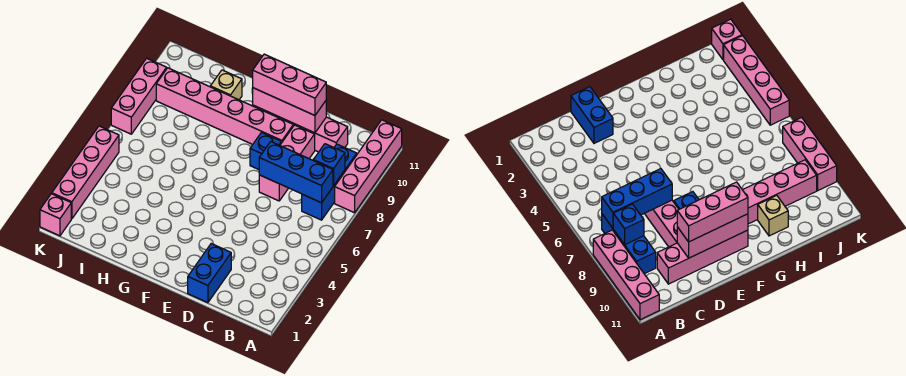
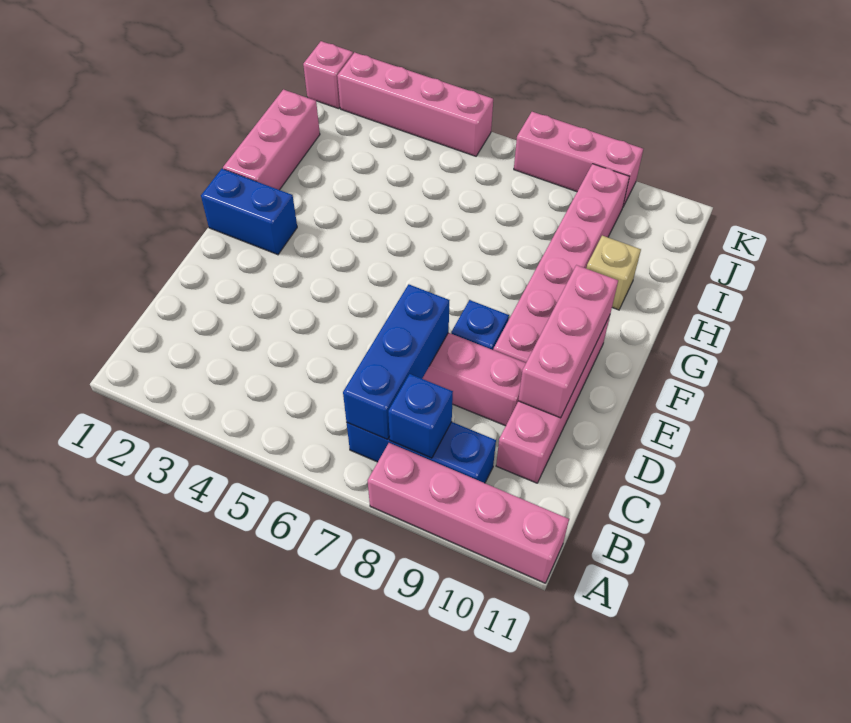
blue brick D1:D2 level 1 -> blue brick F1:F2 level 1
pink brick D10:F10 level 3 -> pink brick G1:I1 level 1

